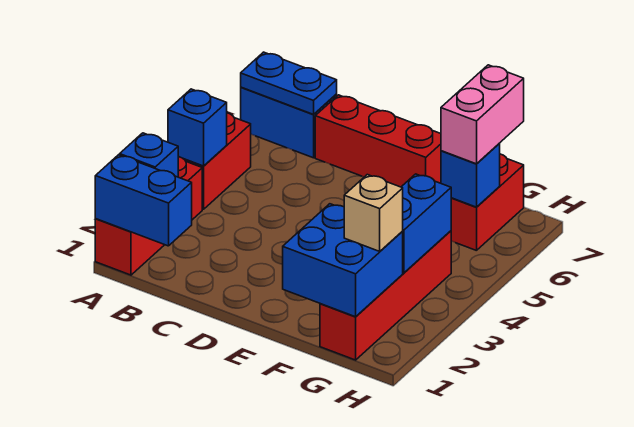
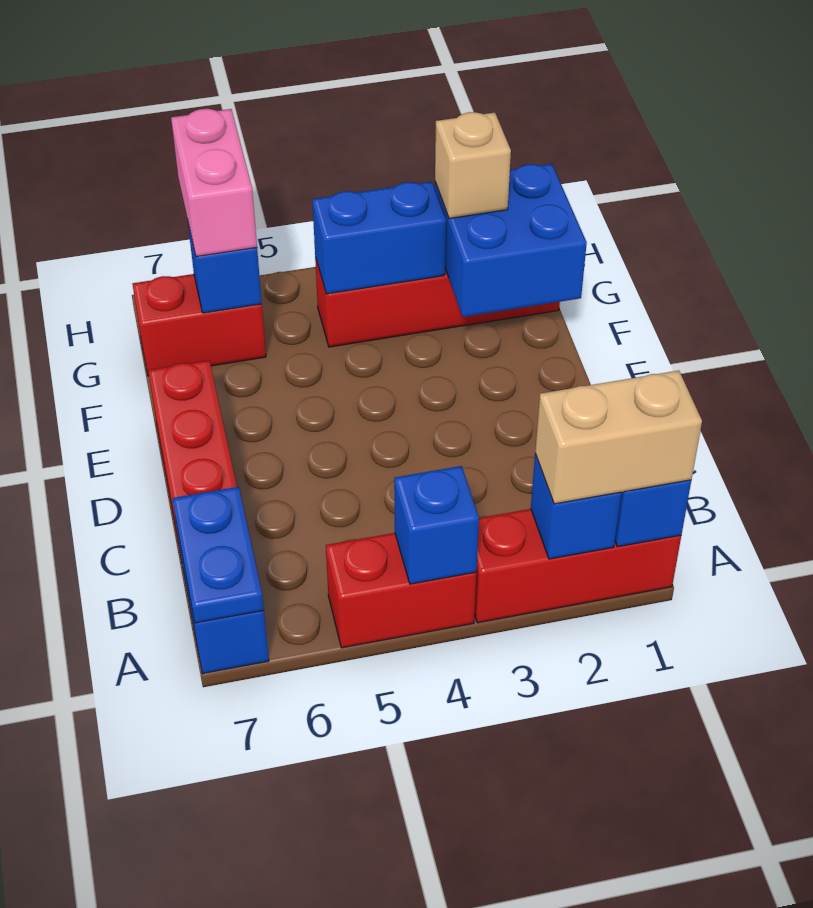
none -> tan brick A1:A2 level 3
pink brick G6:G7 level 3 -> pink brick G6:H6 level 3

